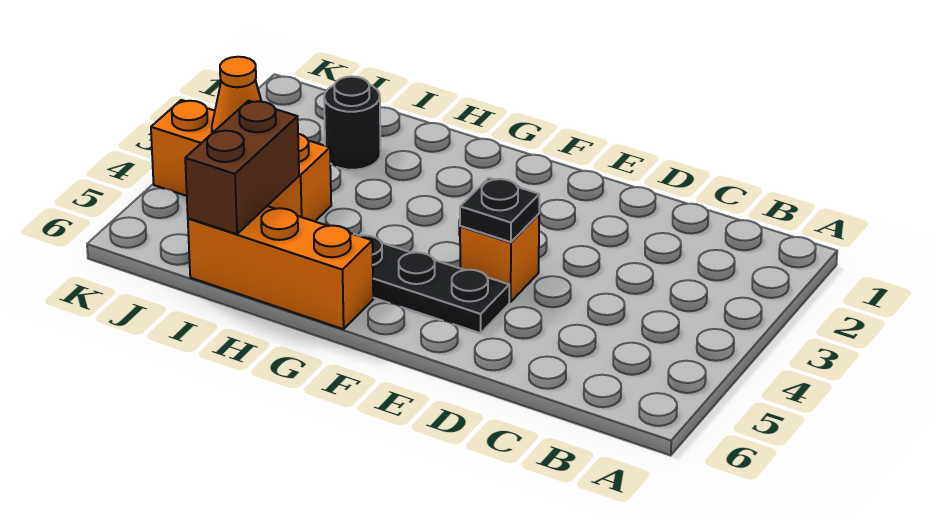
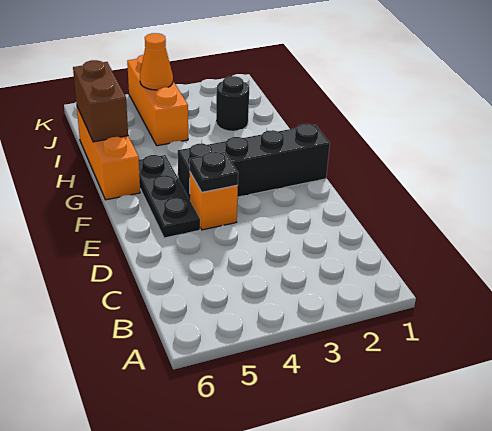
none -> black brick F1:F4 level 1
brown brick I5:I6 level 2 -> brown brick H6:I6 level 2

